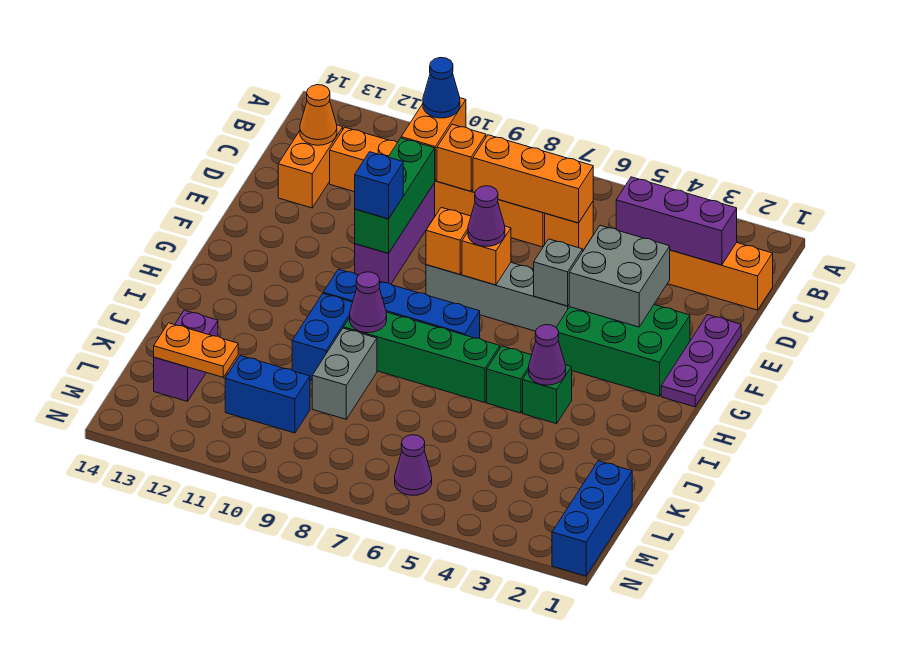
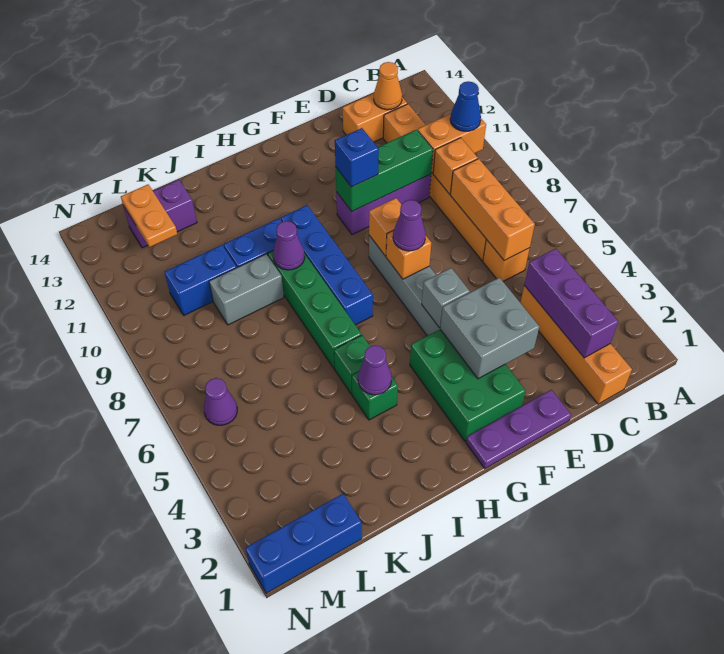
blue brick L10:L11 level 1 -> blue brick K10:L10 level 1

